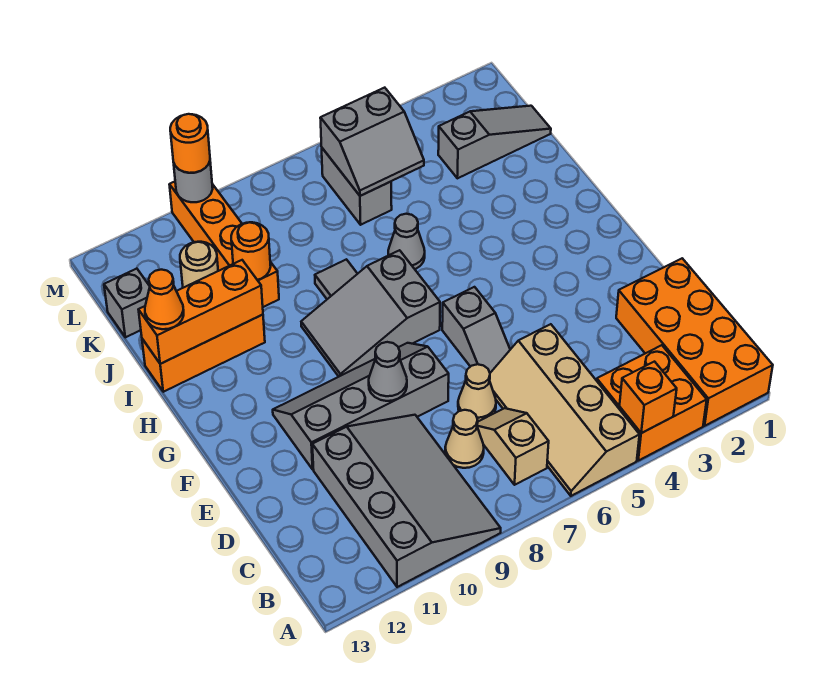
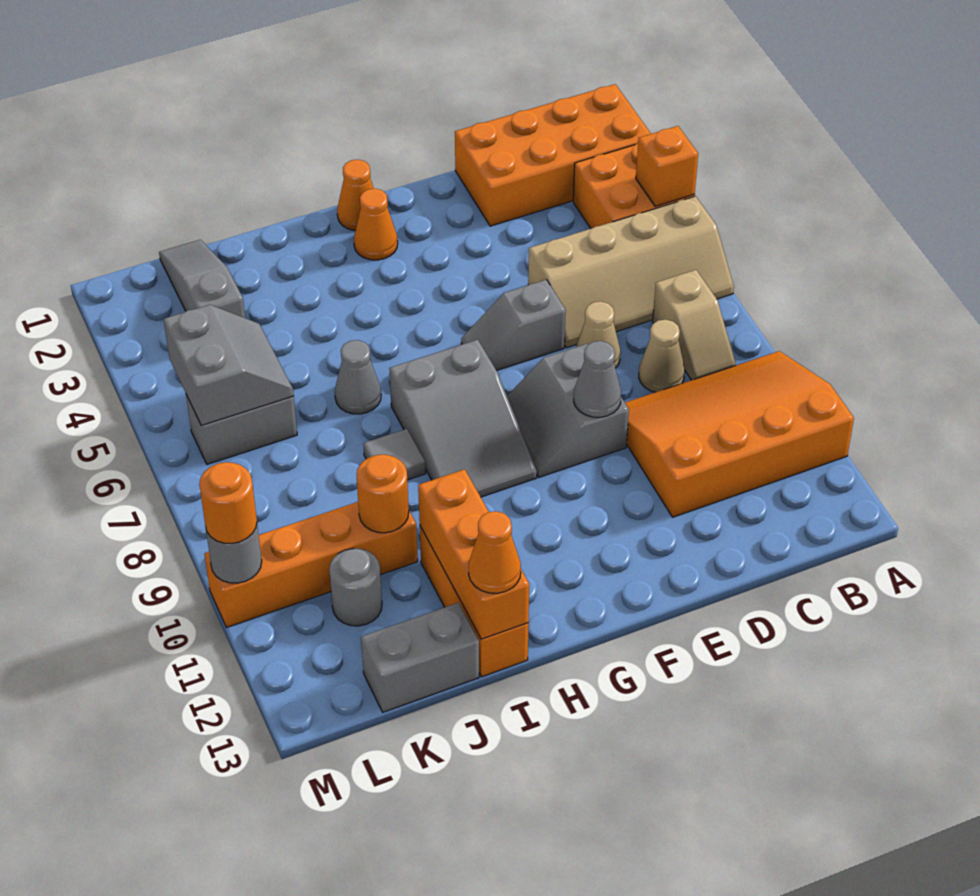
grey slope A9:D11 level 1 top 11 -> orange slope A9:D11 level 1 top 11
tan slope B7:C7 level 1 top B -> tan slope B7:B8 level 1 top 7
grey slope E6:F6 level 1 top F -> grey slope E6:F6 level 1 top E
grey slope E8:F11 level 1 top E -> grey slope E8:F9 level 1 top E
none -> orange cone G1 level 1
none -> orange cone G2 level 1
tan round brick K11 level 1 -> grey round brick K11 level 1
grey brick K13 level 1 -> grey brick J13:K13 level 1

